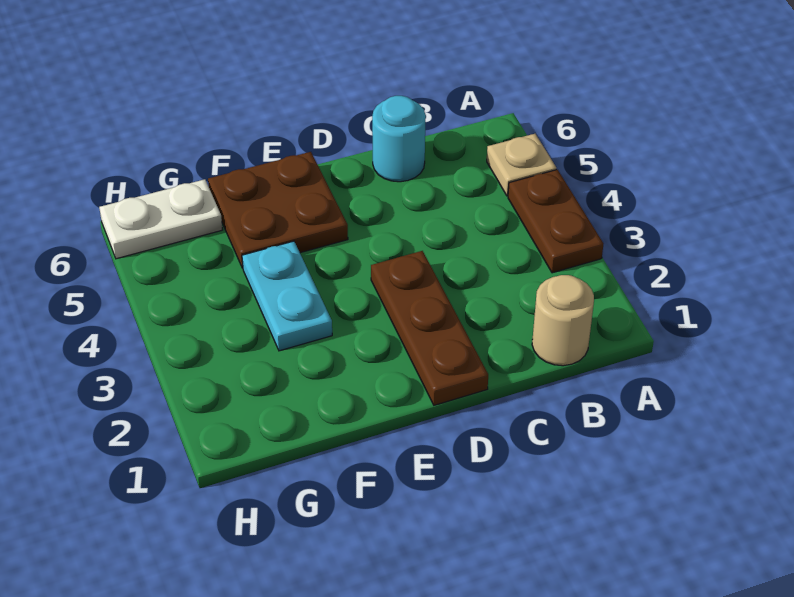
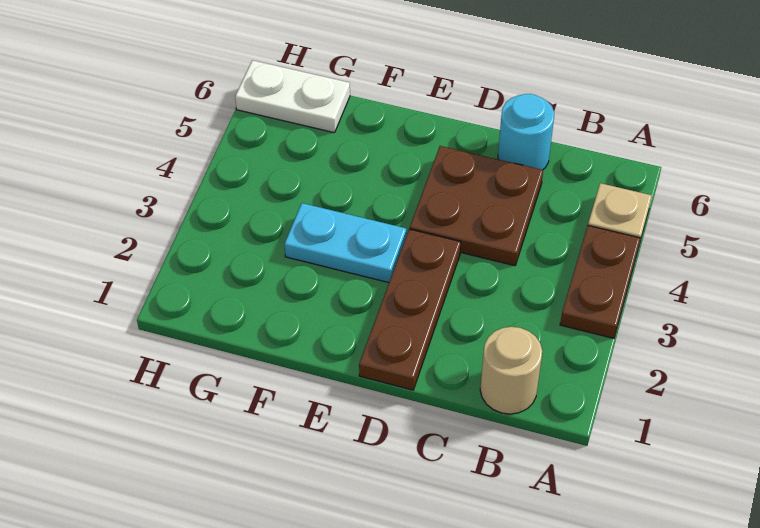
brown plate E5:F6 level 1 -> brown plate C4:D5 level 1
cyan plate F3:F4 level 1 -> cyan plate E3:F3 level 1

